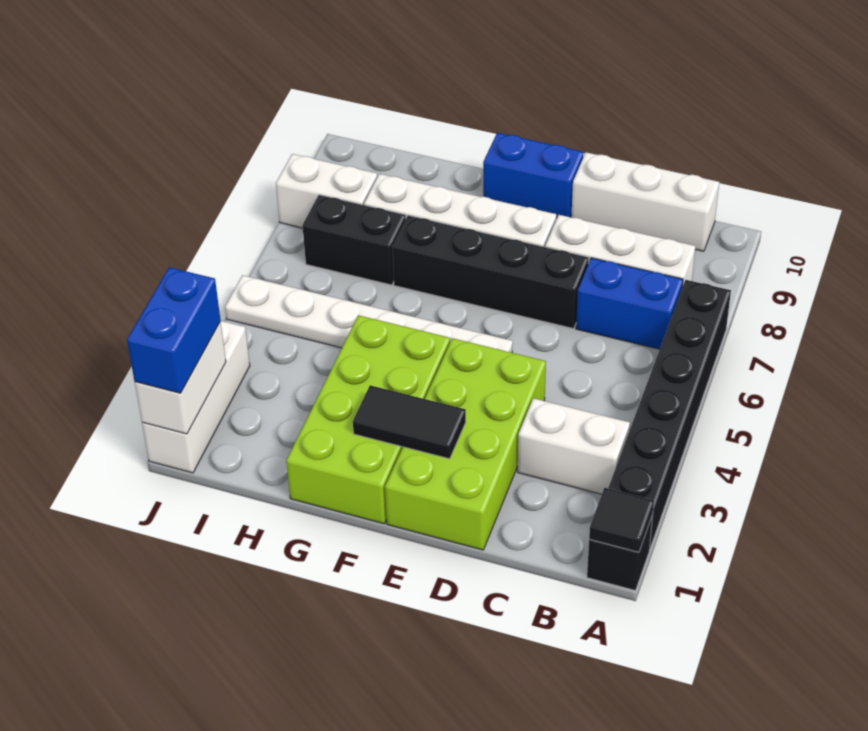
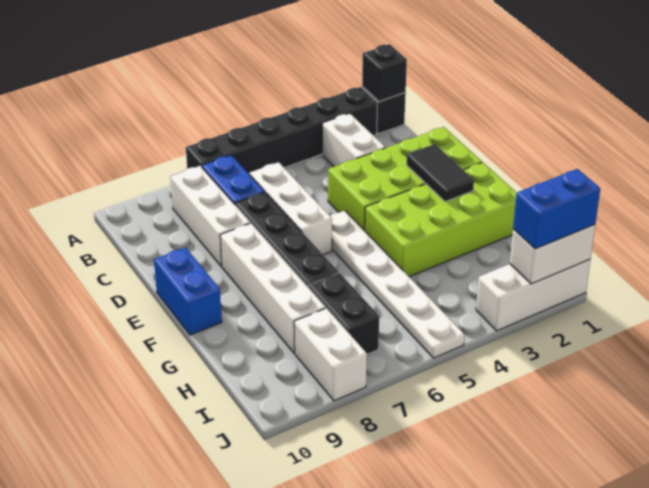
black tile A1 level 2 -> black brick A1 level 2
white brick B10:D10 level 1 -> white brick C6:E6 level 1

